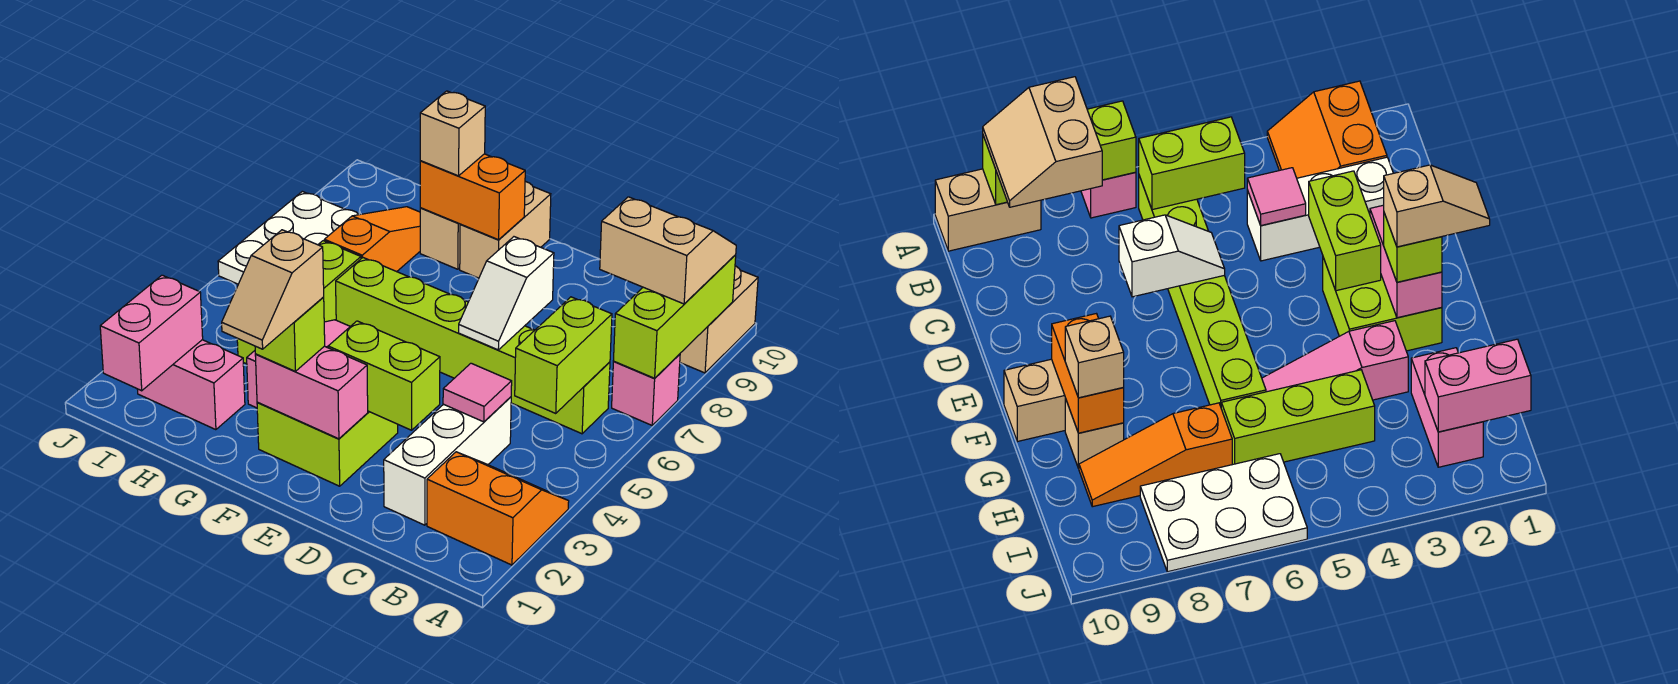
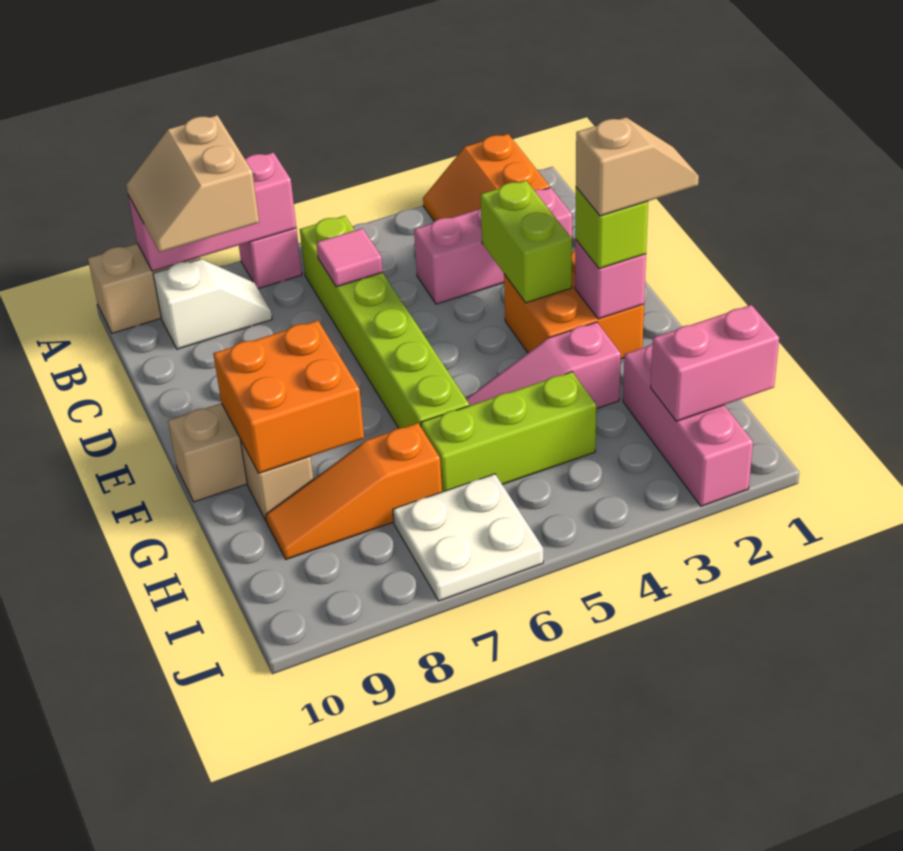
lime brick A7:A9 level 2 -> pink brick A7:A9 level 2
lime brick B5:B6 level 2 -> none
white brick C2:C4 level 1 -> pink brick C2:C4 level 1
pink tile C4 level 2 -> pink tile C6 level 2
white slope D6:D7 level 2 top 7 -> white slope B8:B9 level 1 top 9
lime brick E2:F3 level 1 -> orange brick E2:F3 level 1
pink brick E2:F2 level 2 -> pink brick F2 level 2
orange brick F9:G9 level 2 -> orange brick F8:G9 level 2
tan brick G9 level 3 -> none
pink brick H2:I2 level 1 -> pink brick H2:J2 level 1
white plate I6:J8 level 1 -> white plate I6:J7 level 1

